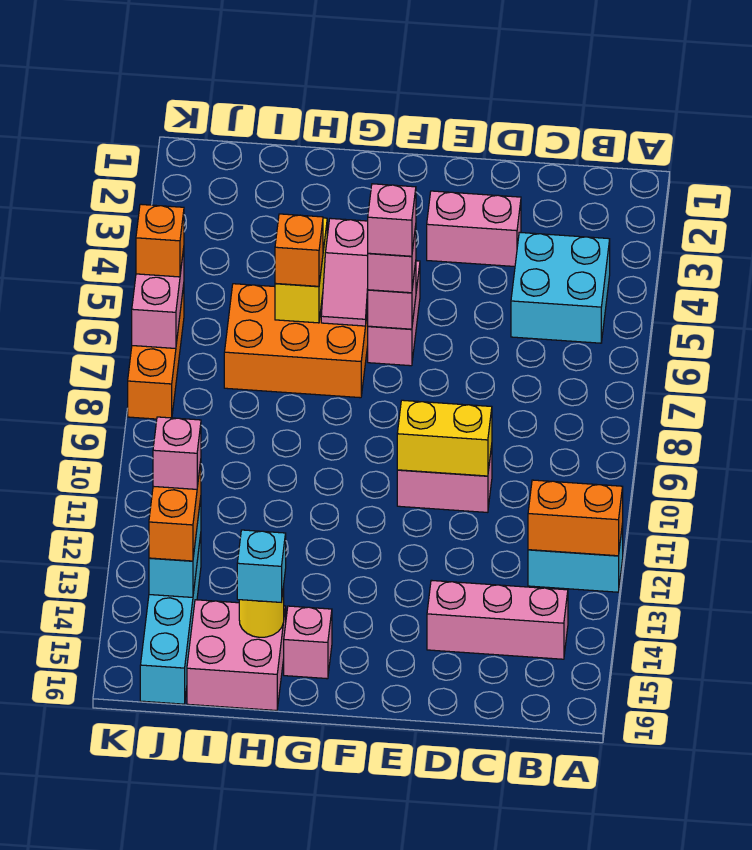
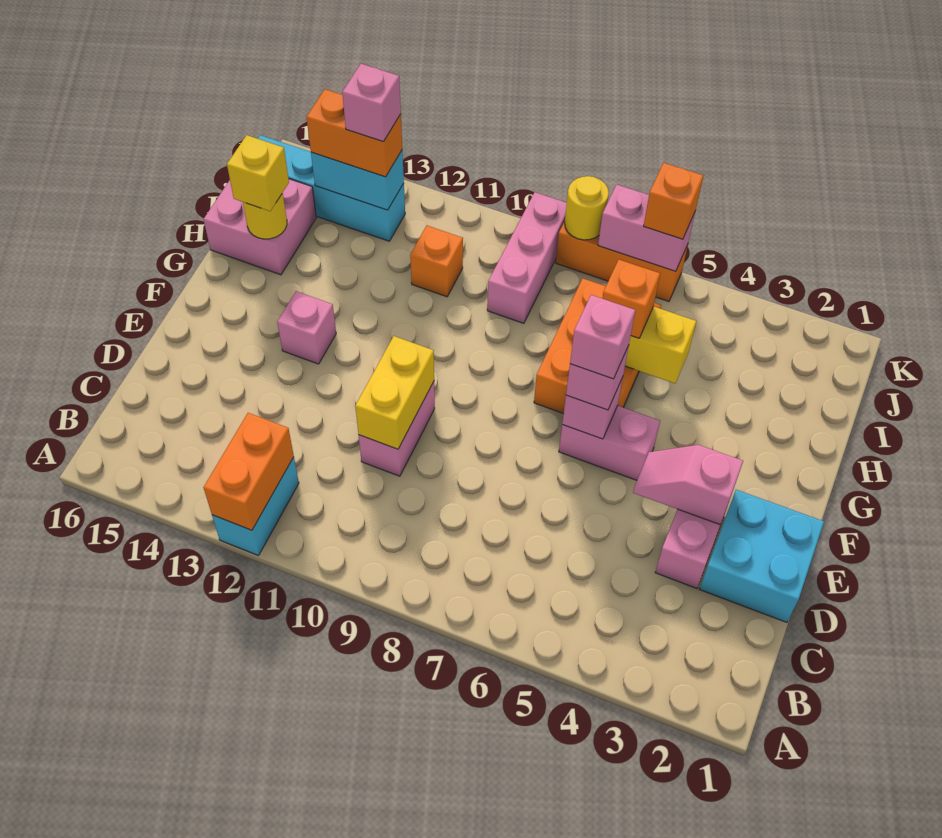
cyan brick B4:C5 level 1 -> cyan brick D1:E2 level 1
pink brick B14:D14 level 1 -> pink brick I9:K9 level 1
pink slope G5:G6 level 2 top 5 -> pink slope E3:E4 level 2 top 3
pink brick G15 level 1 -> pink brick F13 level 1
cyan brick H15 level 3 -> yellow brick H15 level 3
none -> orange brick I11 level 1
none -> yellow round brick K8 level 2

